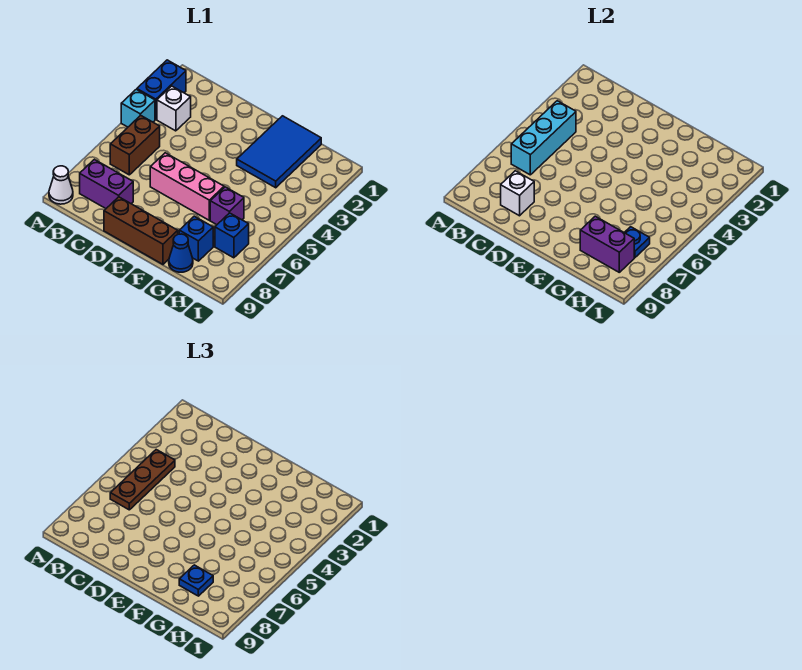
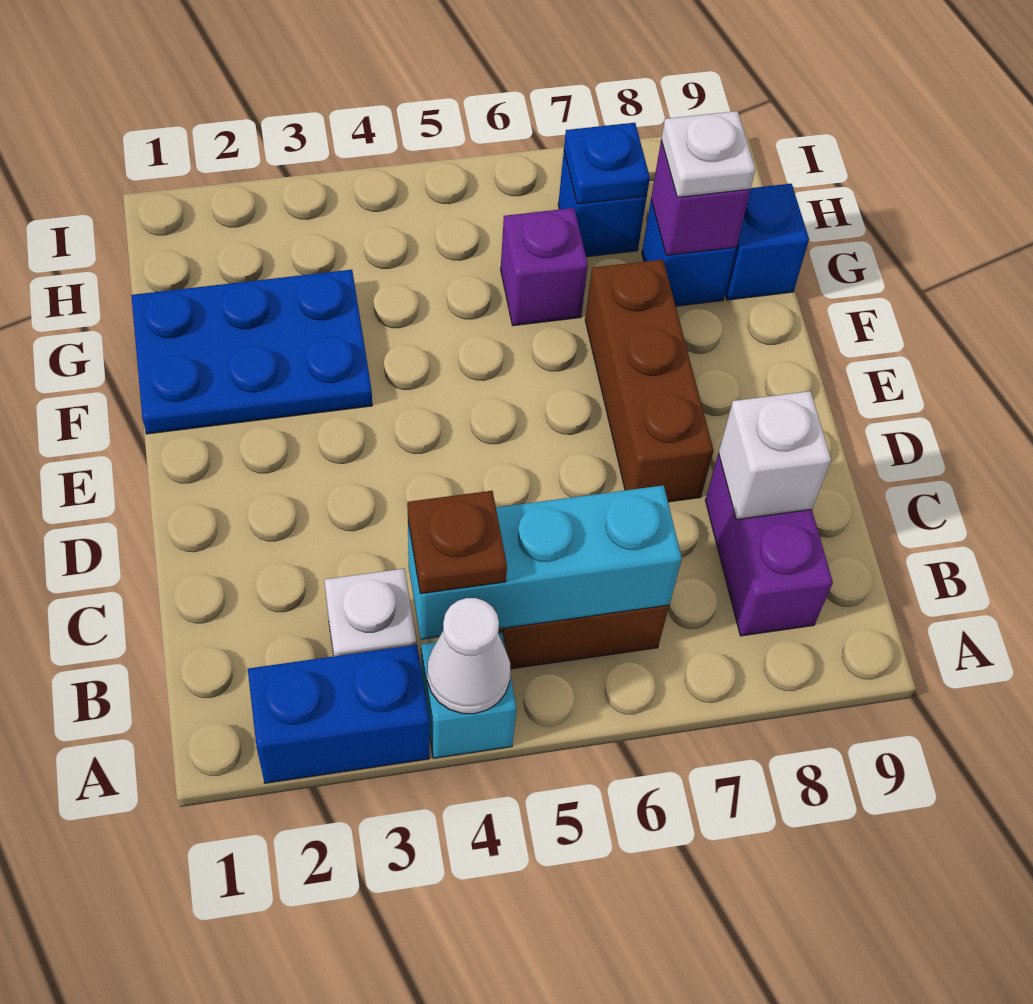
white cone A9 level 1 -> white cone A4 level 2
brown plate B4:B6 level 3 -> brown plate B4 level 3
pink brick D6:F6 level 1 -> none
brown brick D9:F9 level 1 -> brown brick D7:F7 level 1
blue tile F1:G3 level 1 -> blue plate F1:G3 level 1
purple brick G8:H8 level 2 -> purple brick G8 level 2
blue plate G8 level 3 -> white plate G8 level 3
blue cone G9 level 1 -> blue brick G9 level 1

